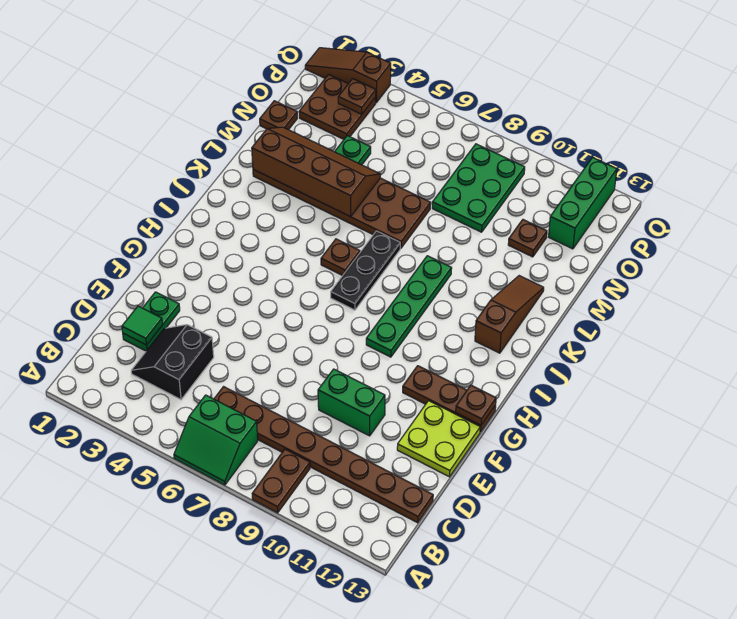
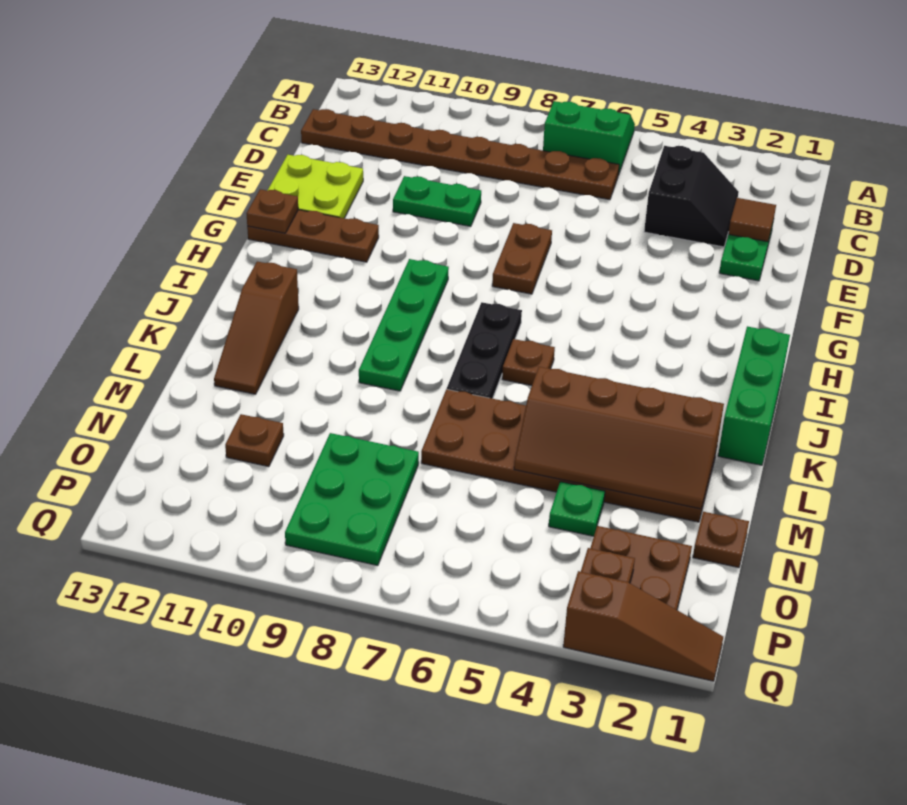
brown plate A9:B9 level 1 -> brown plate F7:G7 level 1
green tile D2 level 2 -> brown tile D2 level 2
green brick E9:E10 level 1 -> green plate E9:E10 level 1
green brick O12:Q12 level 1 -> green brick I1:K1 level 1

